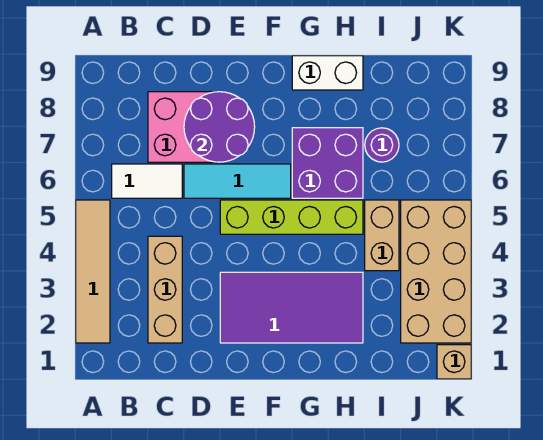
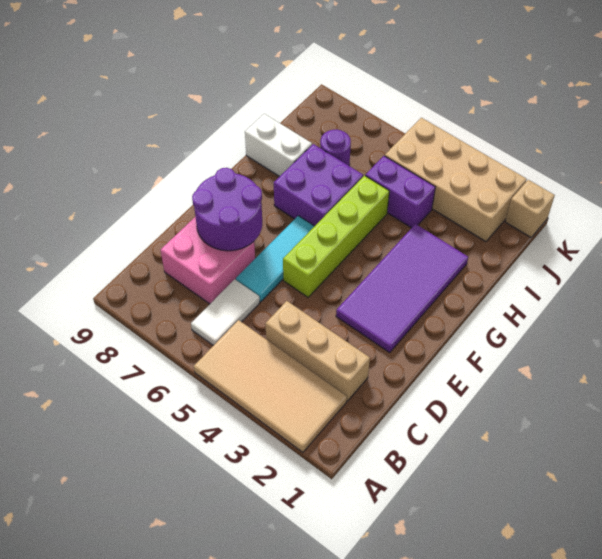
tan tile A2:A5 level 1 -> tan tile A2:B5 level 1
white brick G9:H9 level 1 -> white brick H8:H9 level 1
tan brick I4:I5 level 1 -> purple brick I4:I5 level 1

